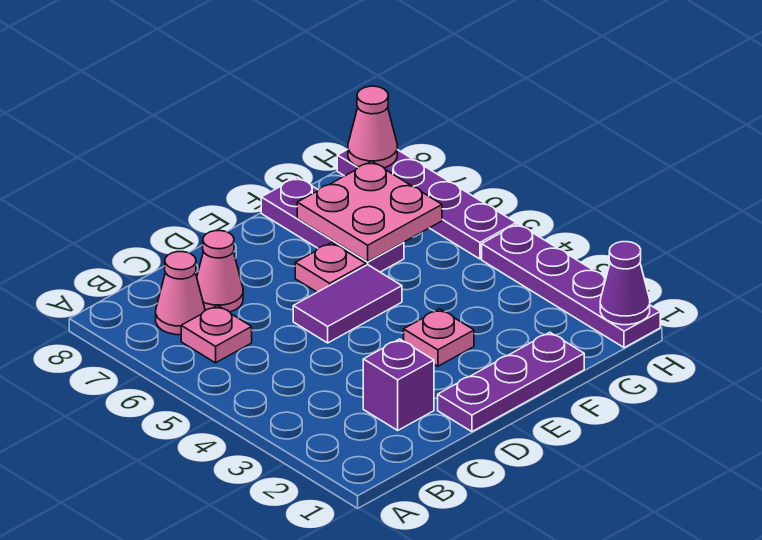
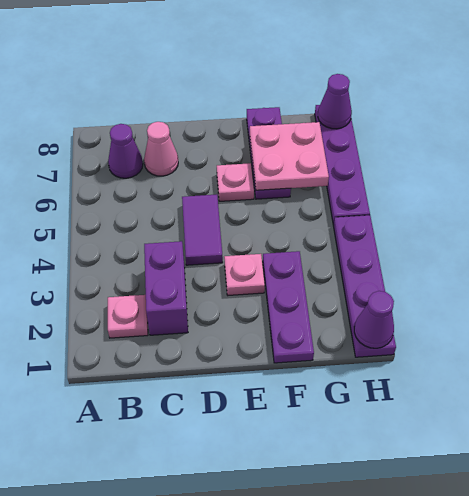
pink plate B6 level 1 -> pink plate B2 level 1
pink cone B7 level 1 -> purple cone B7 level 1
purple brick C2 level 1 -> purple brick C2:C3 level 1
purple plate D1:F1 level 1 -> purple plate F1:F3 level 1
purple tile D5:E5 level 1 -> purple tile D4:D5 level 1
pink cone H8 level 2 -> purple cone H8 level 2

